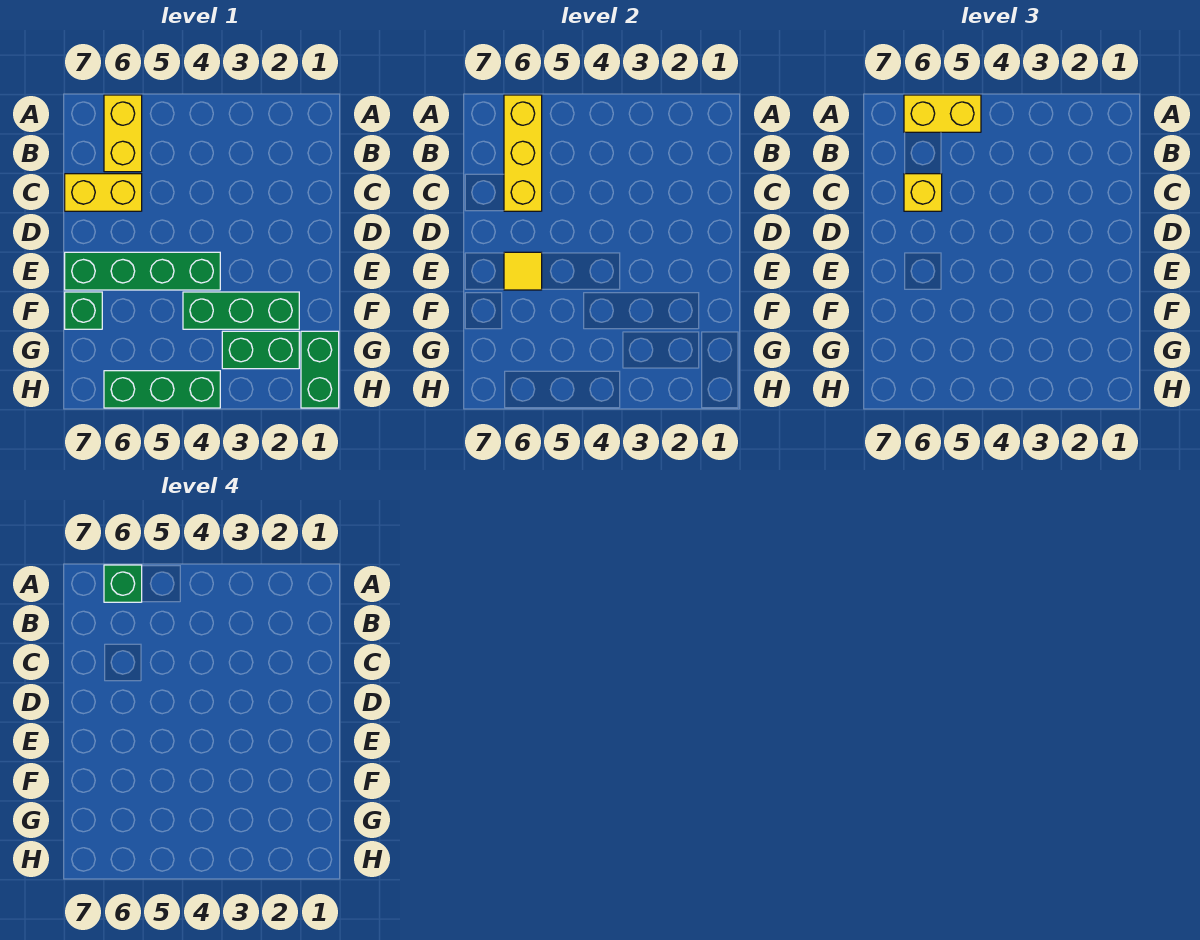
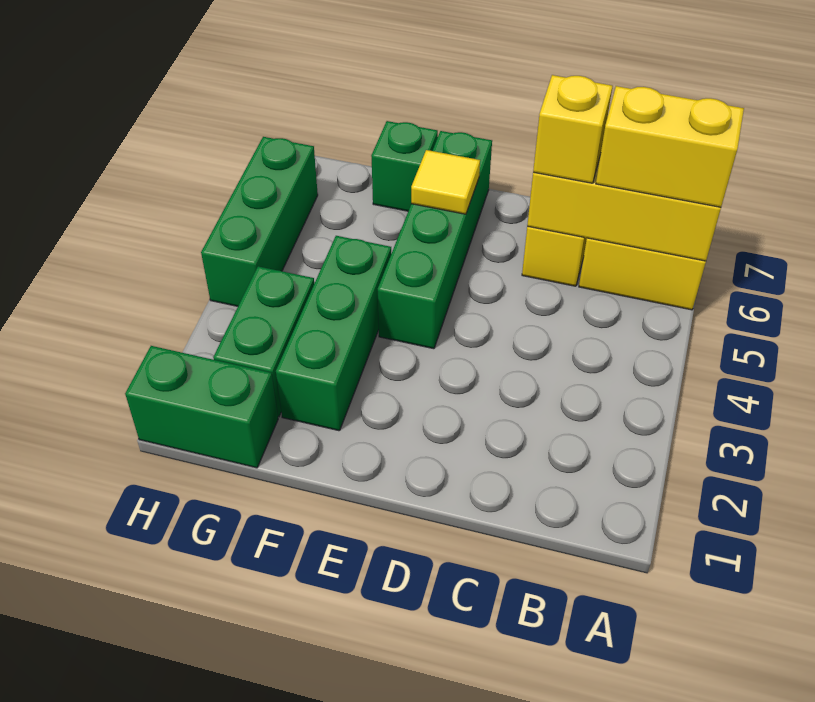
yellow brick A5:A6 level 3 -> yellow brick A6:B6 level 3
green brick A6 level 4 -> none

